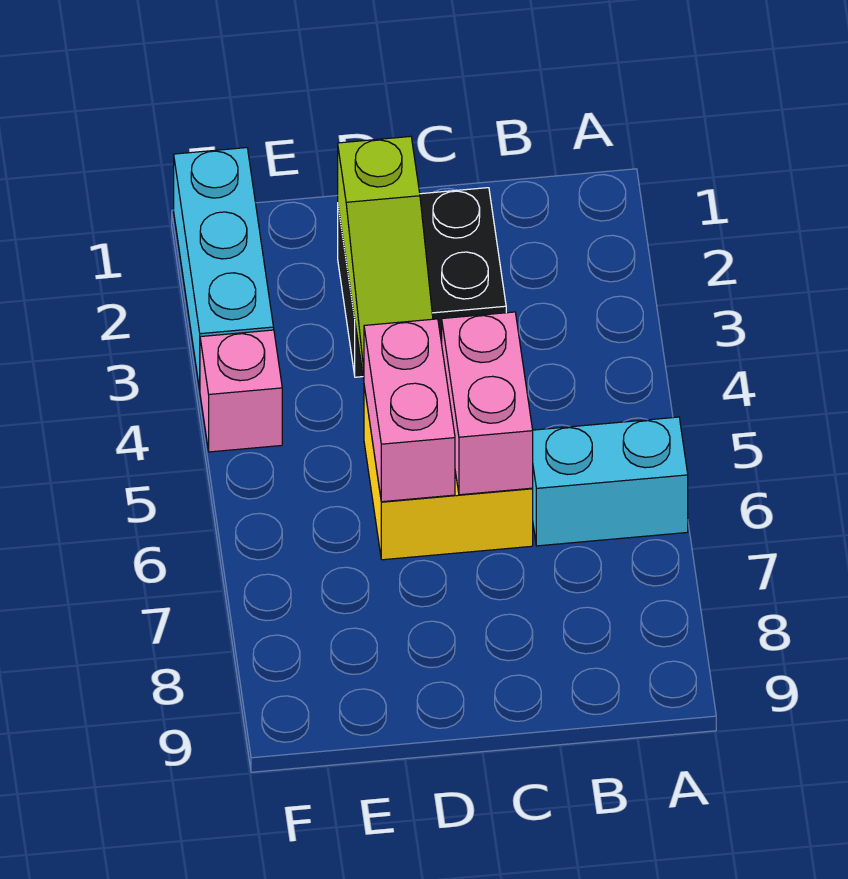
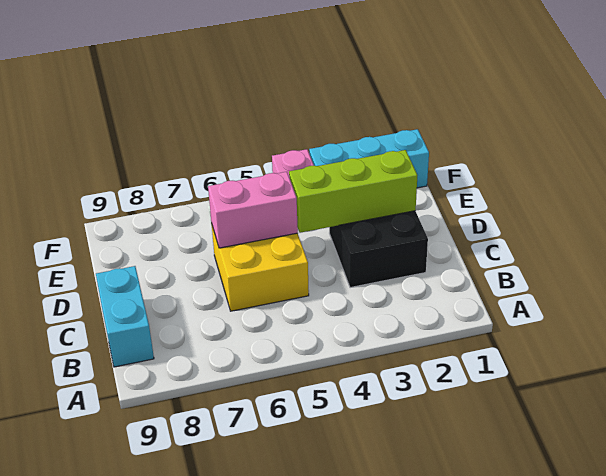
cyan brick A6:B6 level 1 -> cyan brick B9:C9 level 1
pink brick C5:C6 level 2 -> none
lime slope D2:D4 level 2 top 2 -> lime brick D2:D4 level 2

